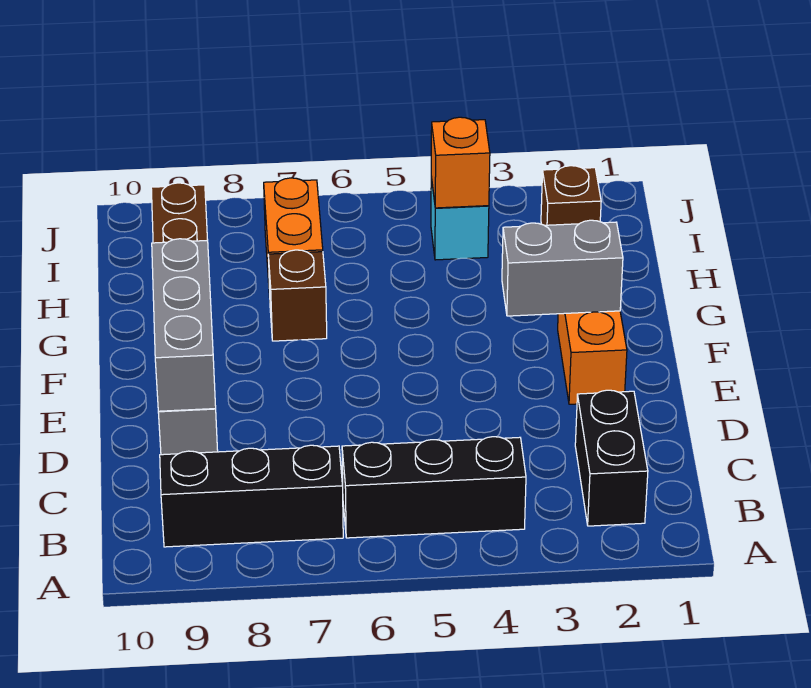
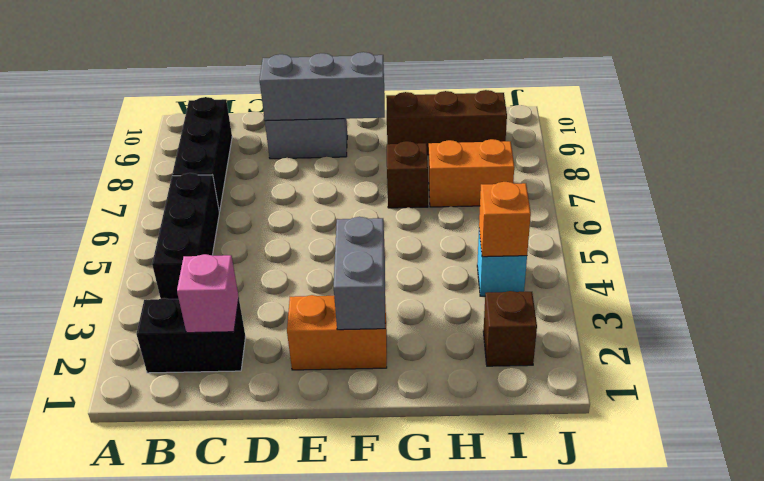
none -> pink brick C2 level 2

